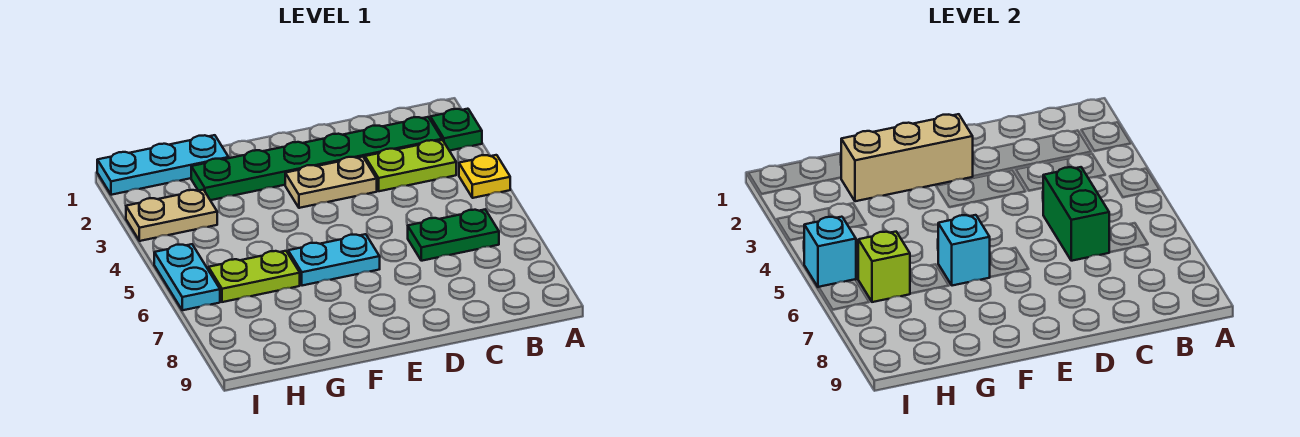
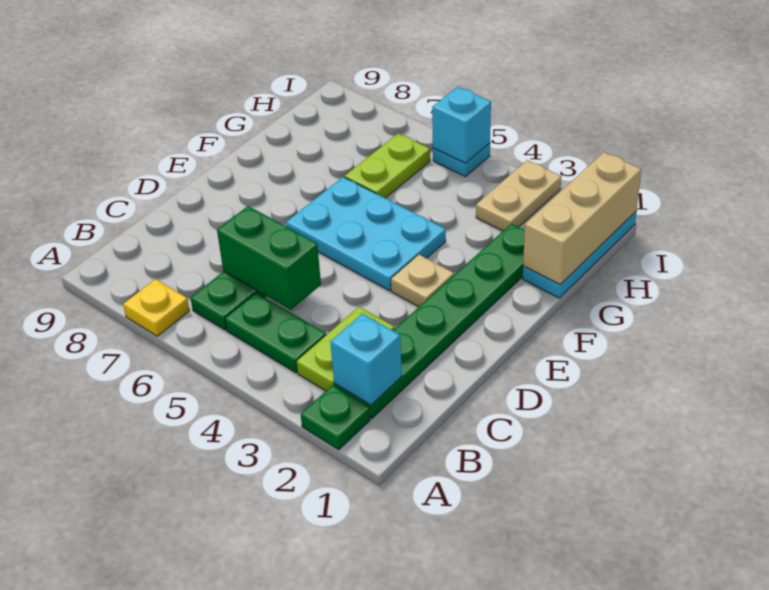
yellow plate A4 level 1 -> yellow plate A7 level 1
none -> green plate B4:B5 level 1
tan plate D3:E3 level 1 -> tan plate E3 level 1
tan brick E2:G2 level 2 -> tan brick G1:I1 level 2
cyan plate E6:F6 level 1 -> cyan plate E4:F6 level 1
cyan brick F6 level 2 -> cyan brick B2 level 2
lime brick H6 level 2 -> none
cyan plate I5:I6 level 1 -> cyan plate I5 level 1

